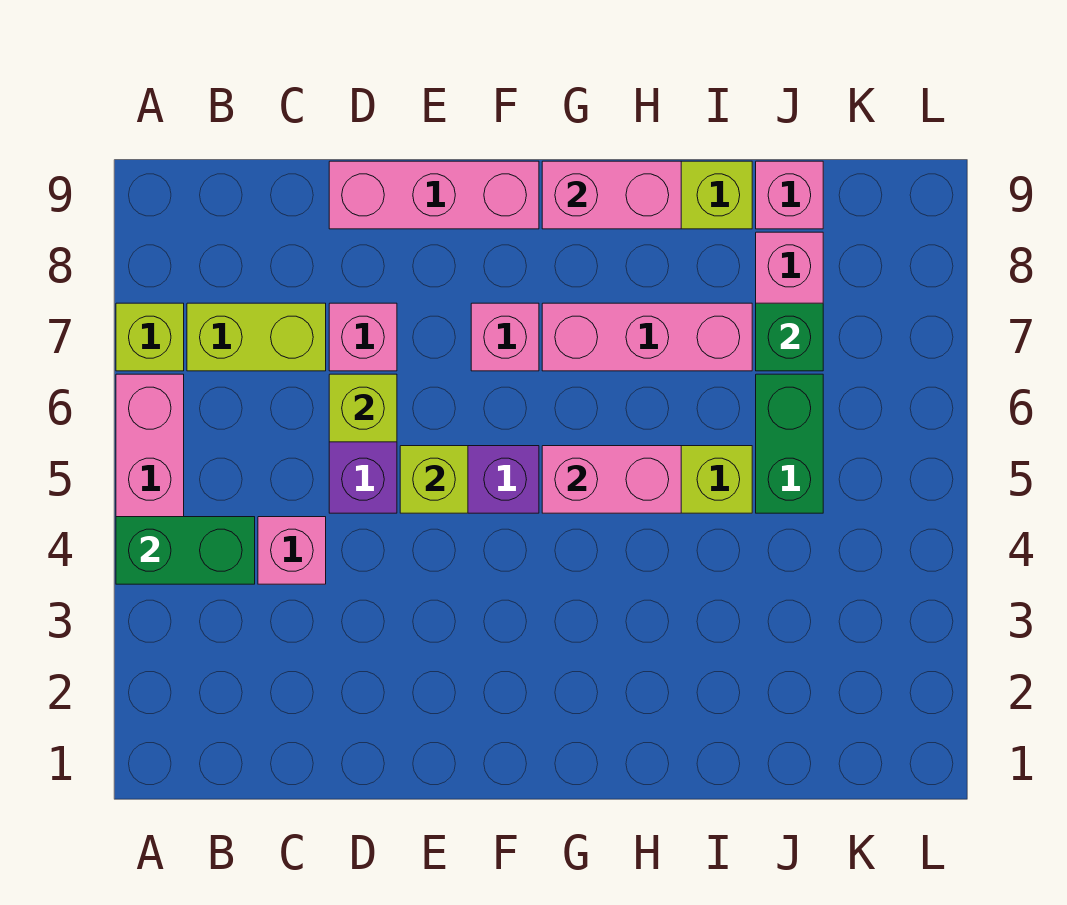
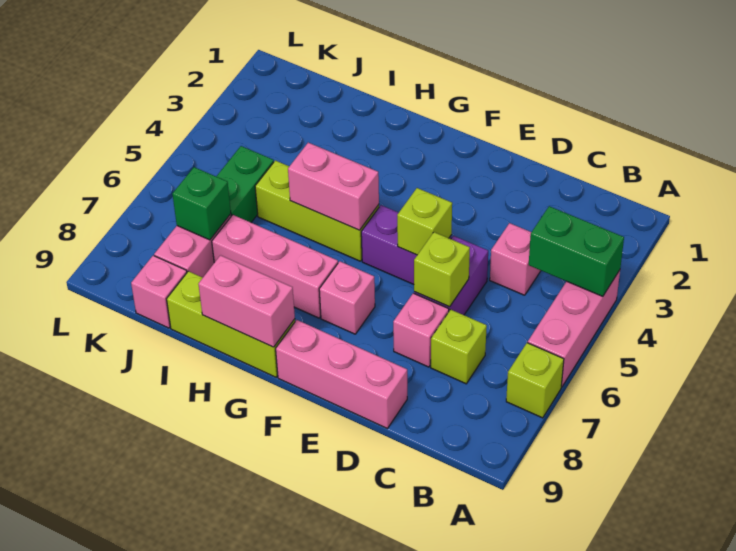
lime brick B7:C7 level 1 -> lime brick C7 level 1

